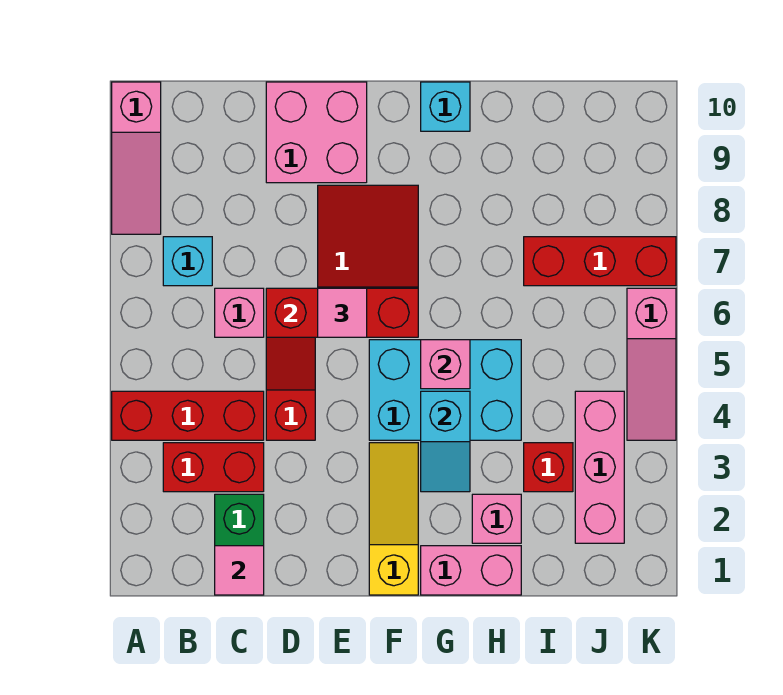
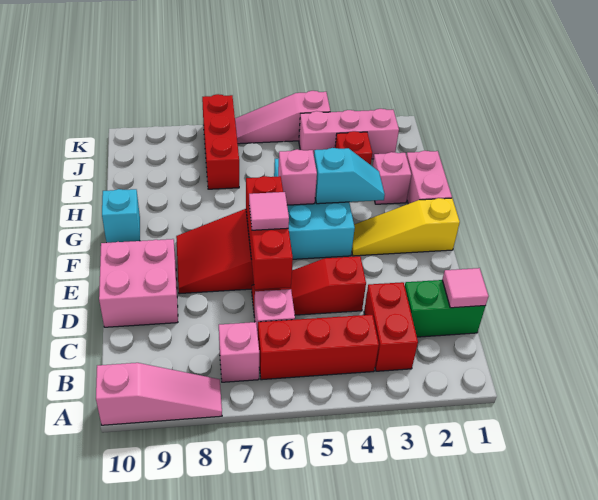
red brick A4:C4 level 1 -> red brick B4:B6 level 1
cyan brick B7 level 1 -> pink brick B7 level 1
pink slope K4:K6 level 1 top 6 -> pink slope K4:K6 level 1 top 4

